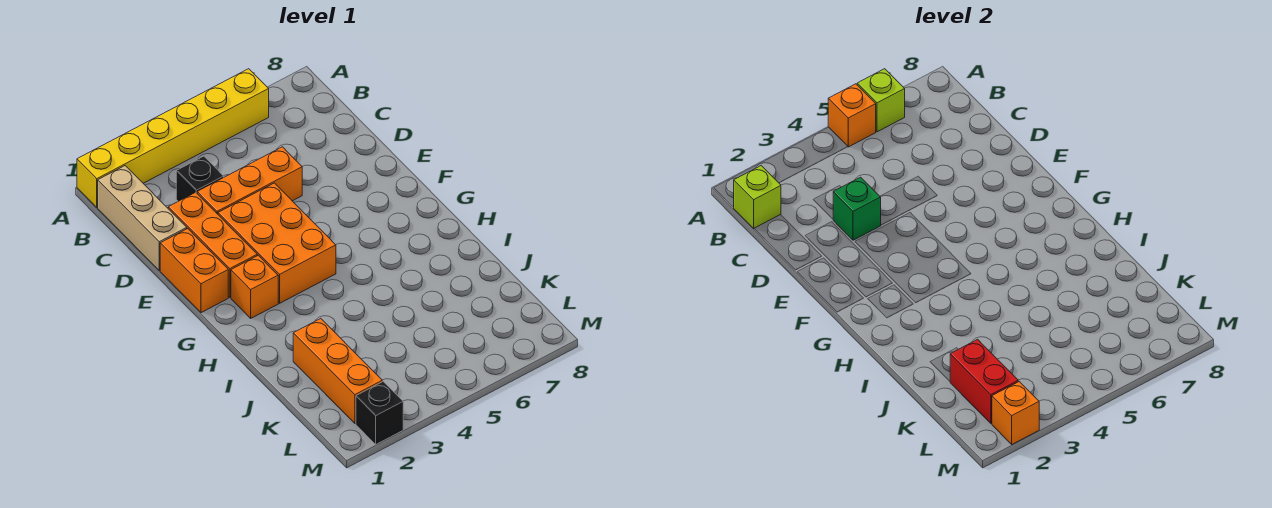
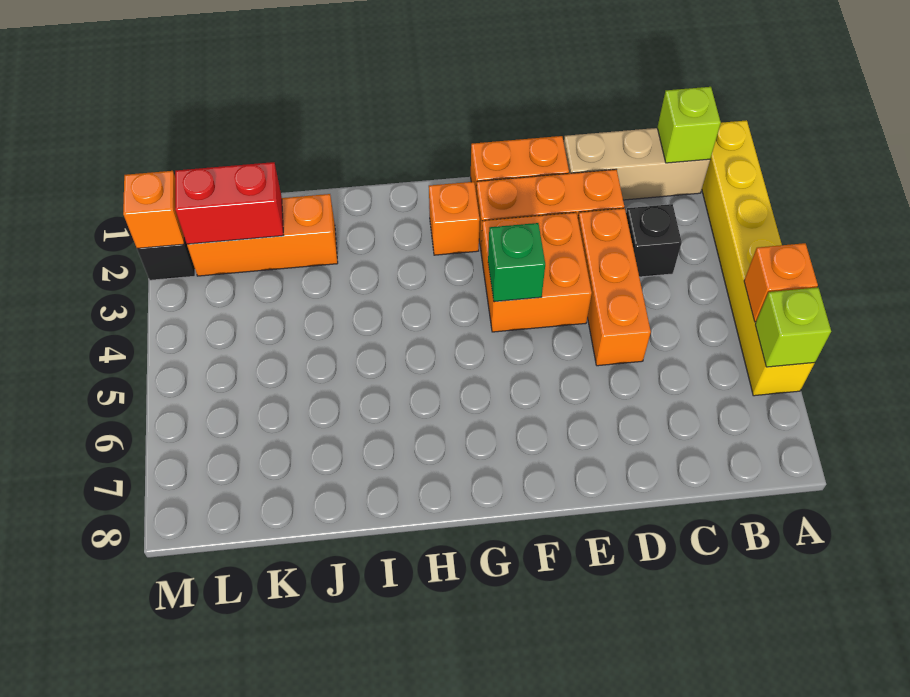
green brick D3 level 2 -> green brick F4 level 2
orange brick E3:G4 level 1 -> orange brick E3:F4 level 1

